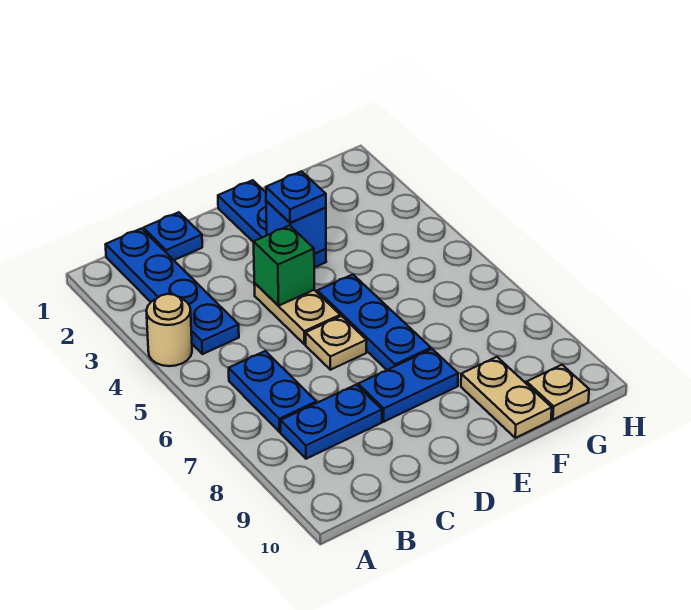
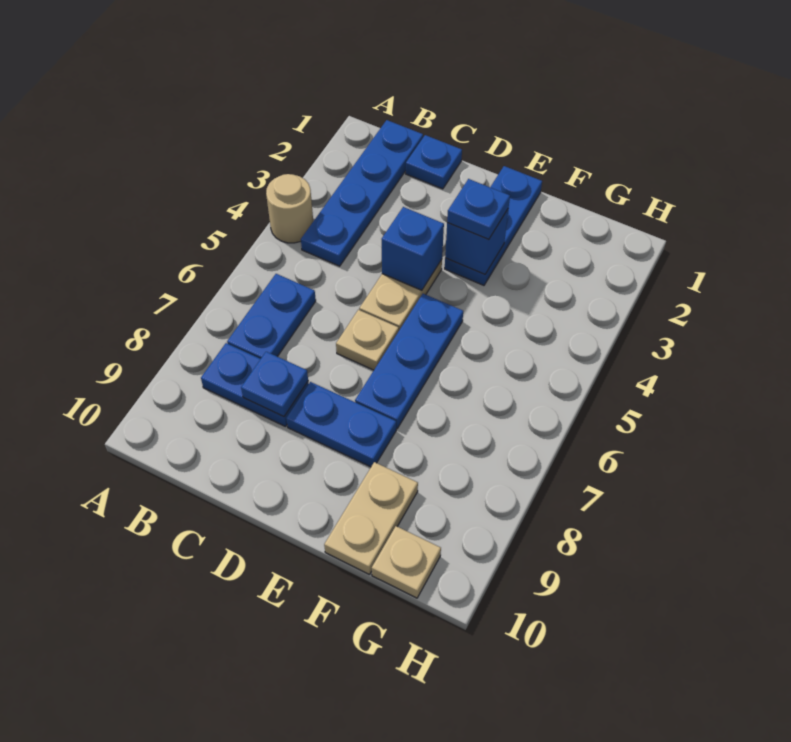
none -> blue plate C8 level 2
green brick D4 level 2 -> blue brick D4 level 2

